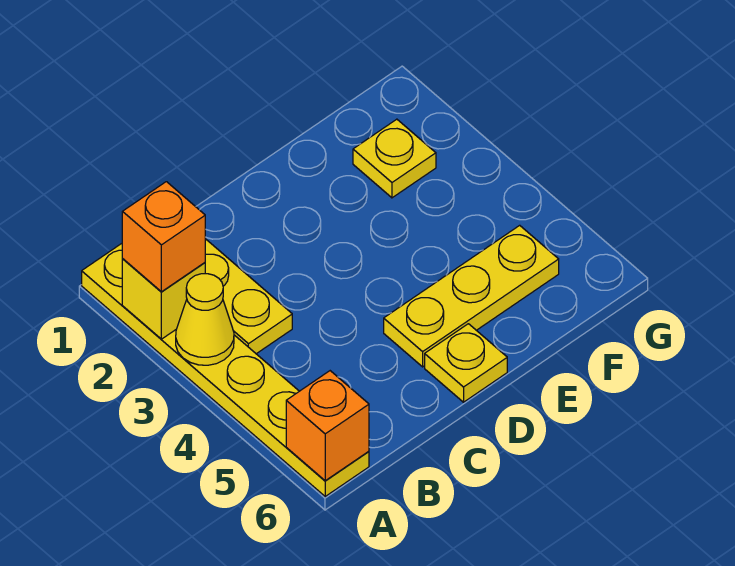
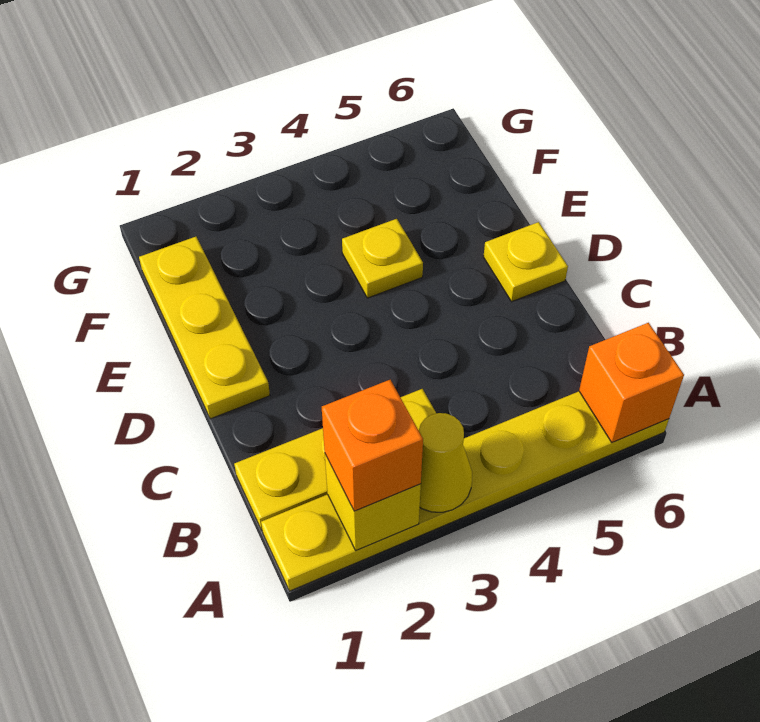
yellow plate D5:F5 level 1 -> yellow plate D1:F1 level 1
yellow plate F2 level 1 -> yellow plate E4 level 1

